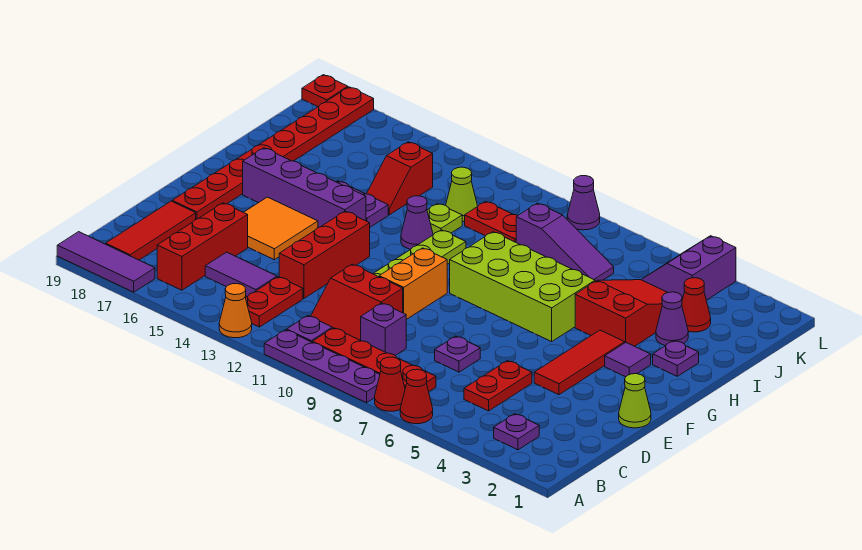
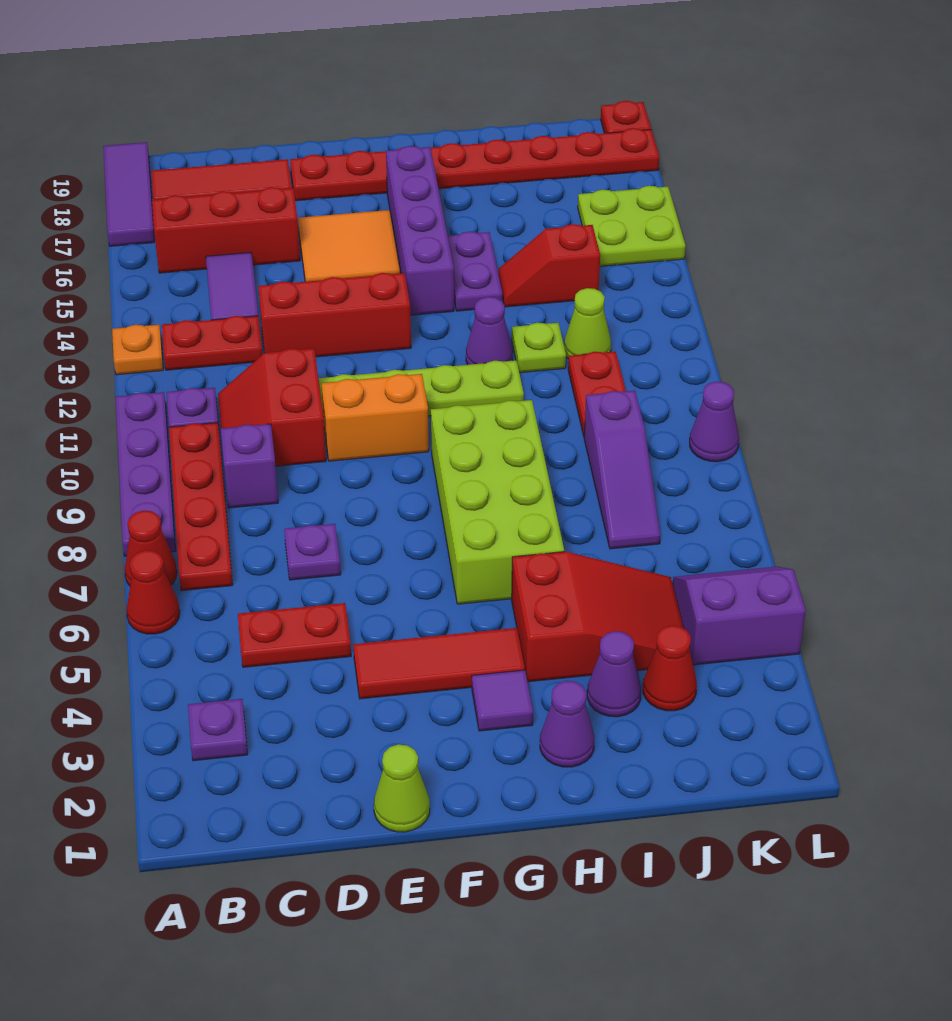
orange cone A13 level 1 -> orange plate A13 level 1
purple plate H2 level 1 -> purple cone H2 level 1
none -> lime plate K15:L16 level 1

